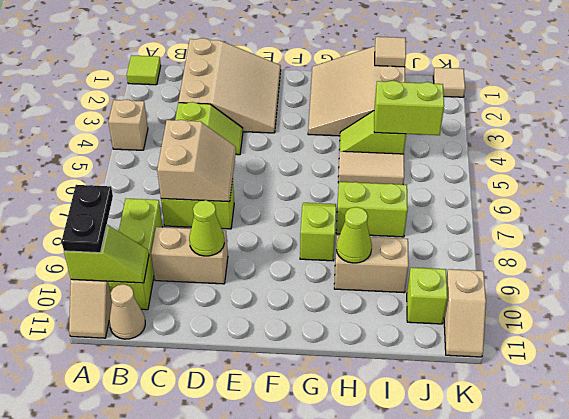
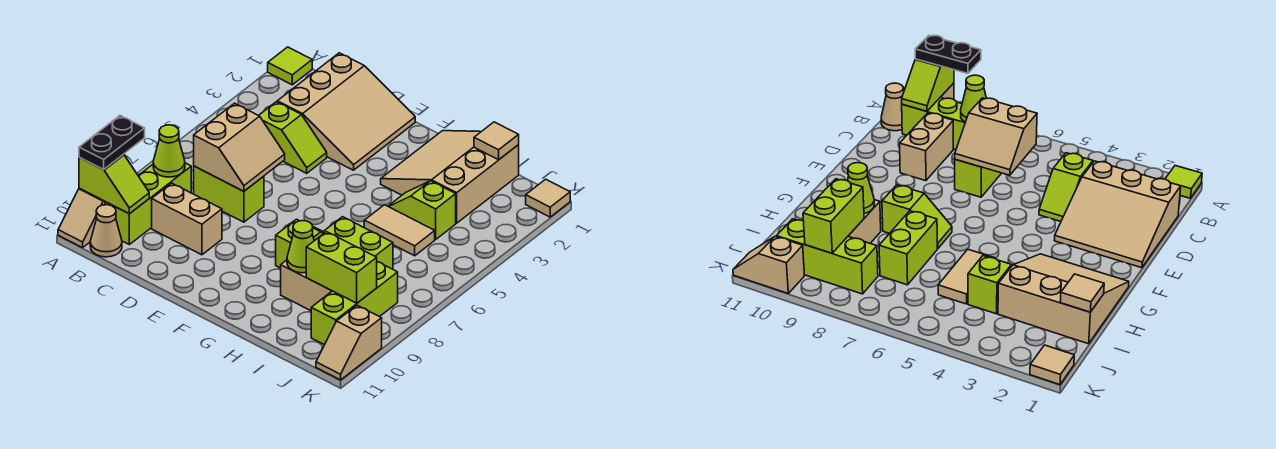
tan brick A4 level 1 -> none
lime cone D9 level 2 -> lime cone B8 level 2
lime brick I4:J4 level 2 -> lime brick I9:J9 level 2
lime brick J10 level 1 -> lime brick J8:J10 level 1

